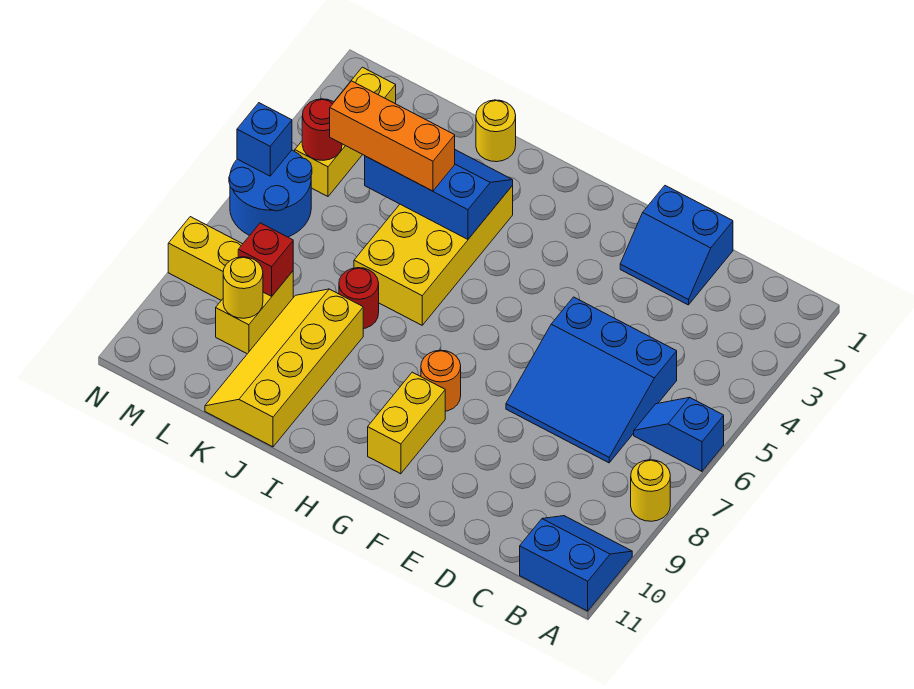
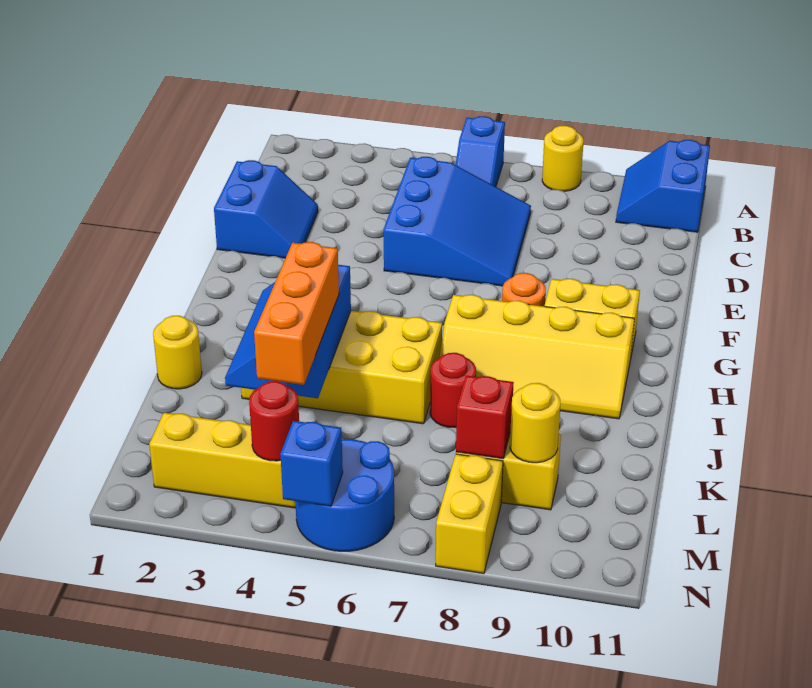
yellow slope J8:K11 level 1 top J -> yellow slope H7:I10 level 1 top H

